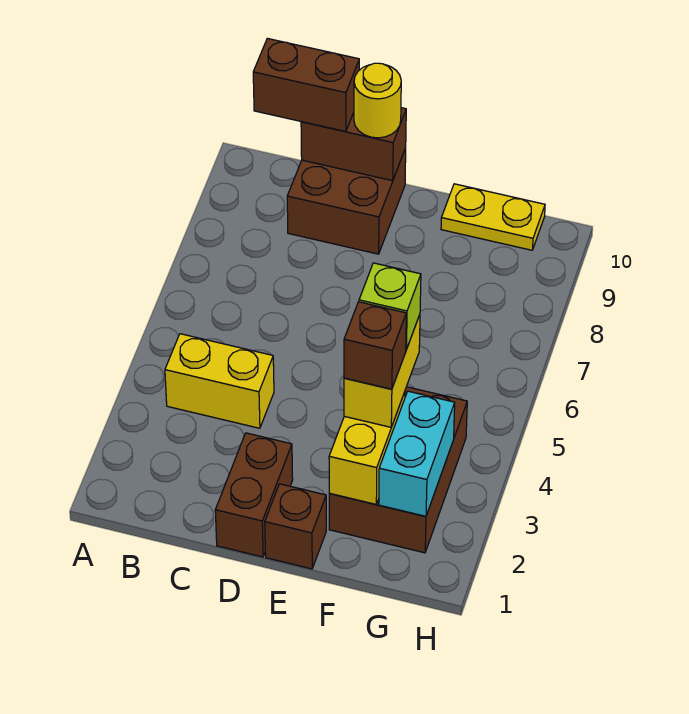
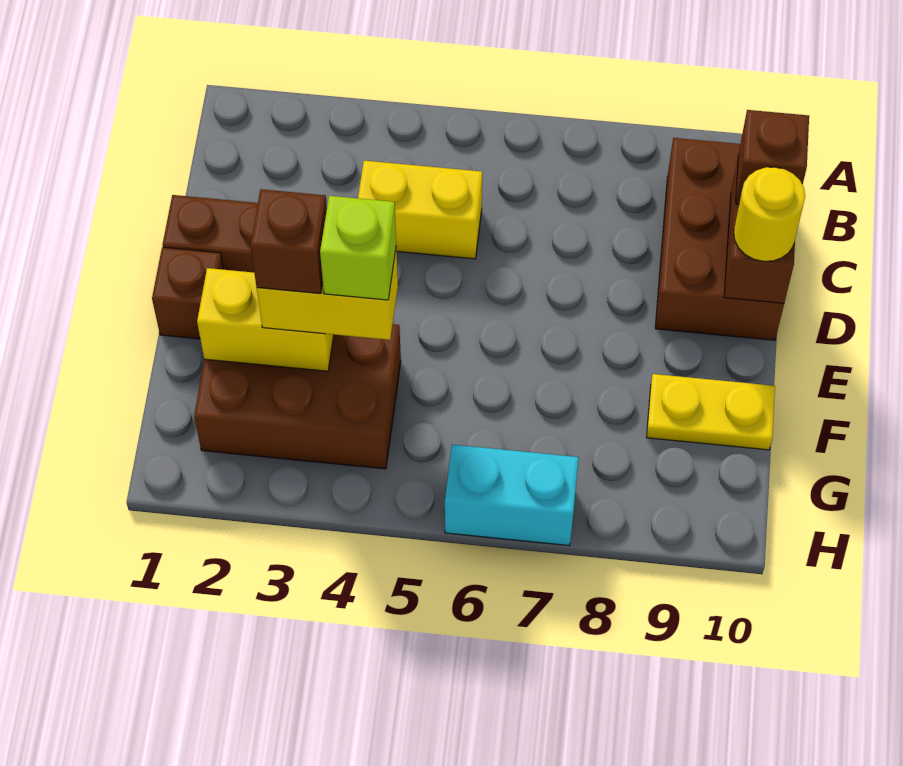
yellow brick B4:C4 level 1 -> yellow brick C4:C5 level 1
brown brick B10:C10 level 3 -> brown brick C10 level 3
brown brick C9:D10 level 1 -> brown brick B9:D10 level 1
yellow plate F10:G10 level 1 -> yellow plate F9:F10 level 1
cyan brick G2:G3 level 2 -> cyan brick H6:H7 level 1

